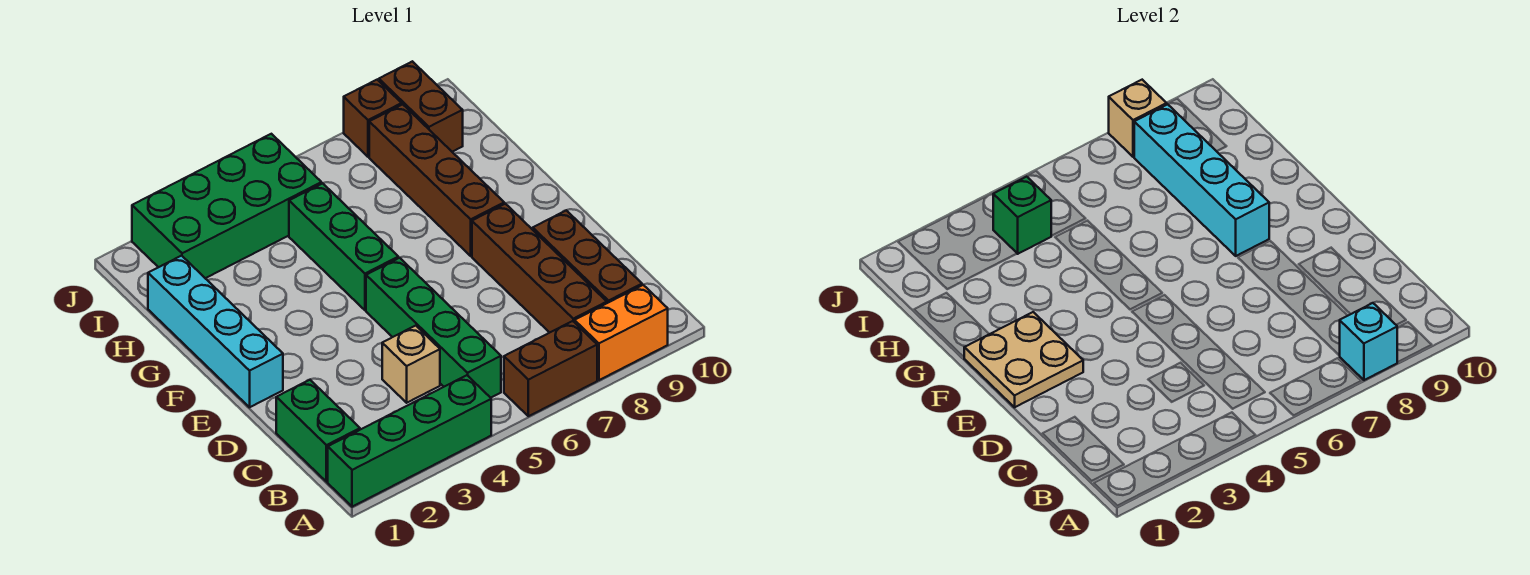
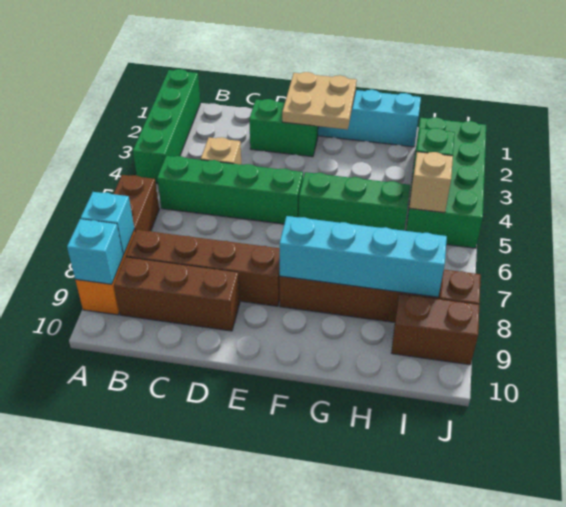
none -> cyan brick A9 level 2
green brick B1:C1 level 1 -> green brick D2:E2 level 1
tan brick J8 level 2 -> tan brick I5 level 2

